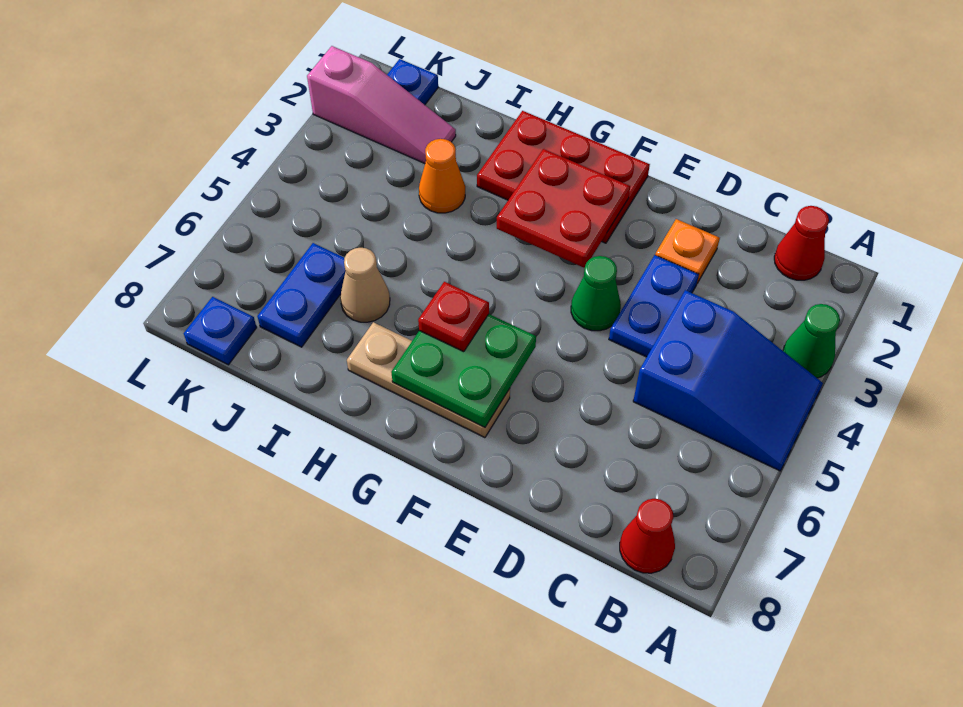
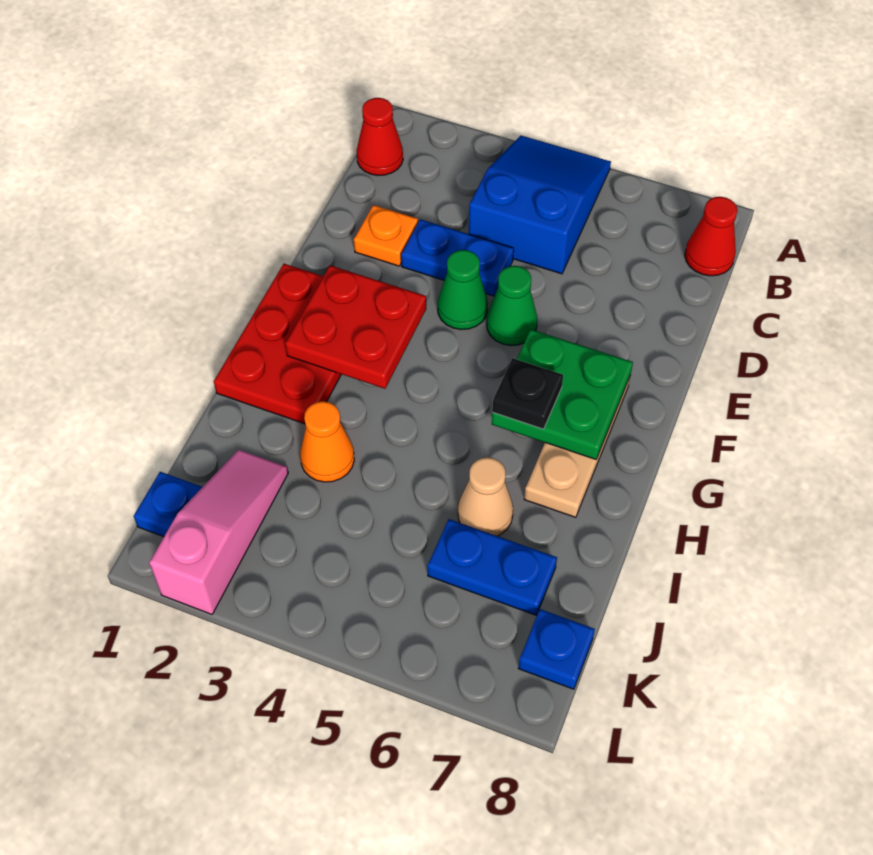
green cone A3 level 1 -> green cone E5 level 1
red plate G6 level 3 -> black plate G6 level 3

